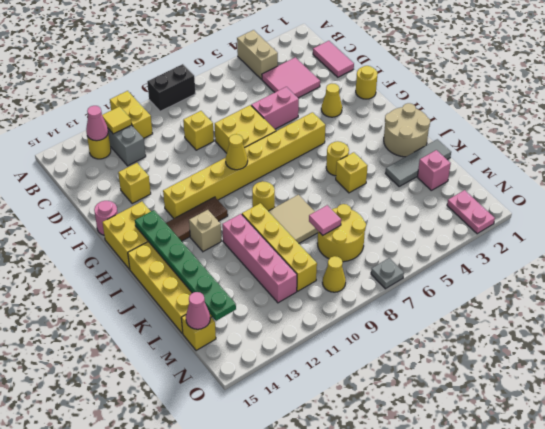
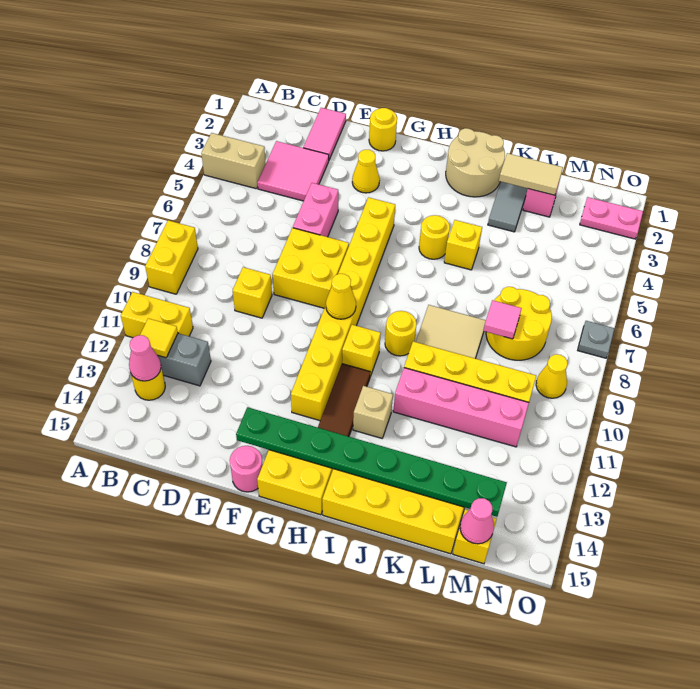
black brick A8:A9 level 1 -> yellow brick A8:A9 level 1
pink tile C1:D1 level 1 -> pink tile D1:D2 level 1
yellow brick E13 level 1 -> yellow brick H10 level 1
green plate H14:M14 level 2 -> green plate F14:M14 level 2
none -> tan tile K2:L2 level 2

